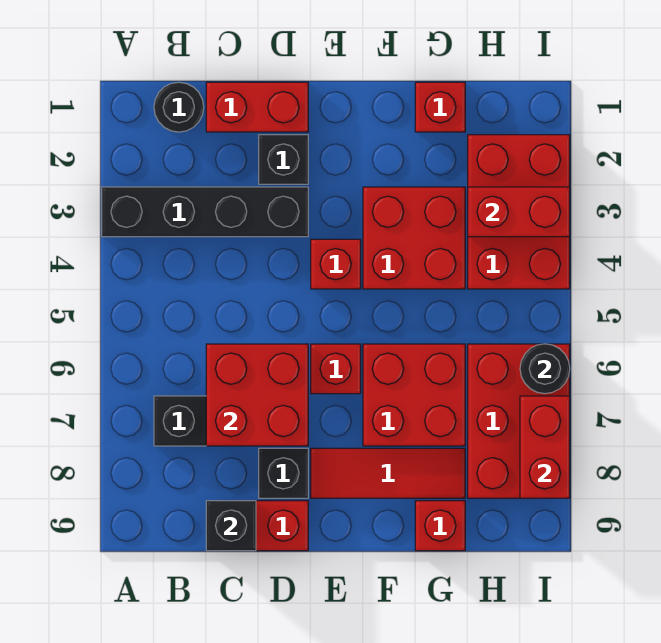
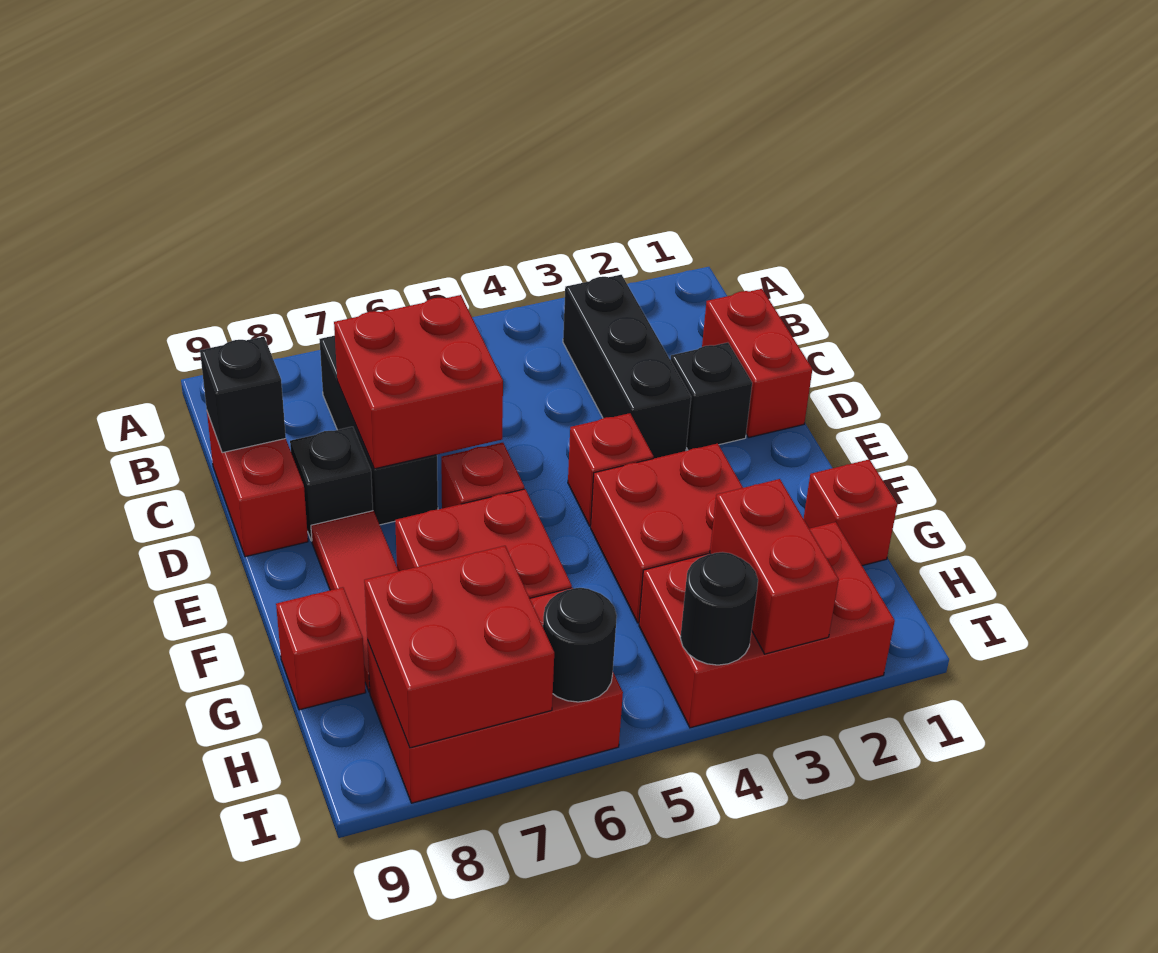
black brick A3:D3 level 1 -> black brick B3:D3 level 1
black round brick B1 level 1 -> black round brick I4 level 2
red brick I7:I8 level 2 -> red brick H7:I8 level 2

